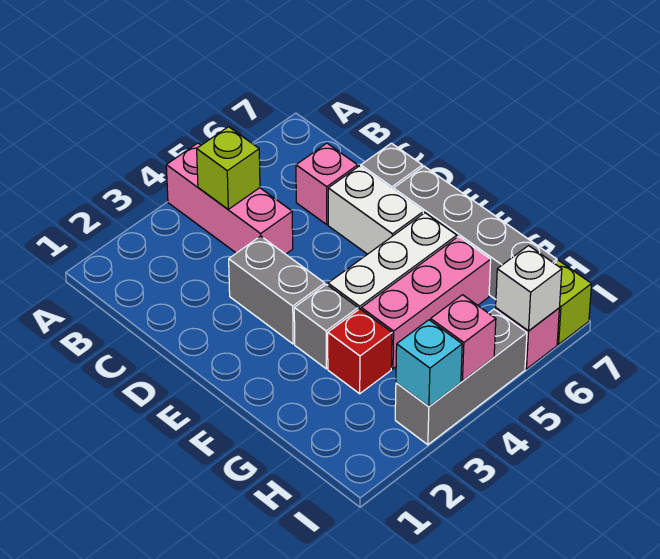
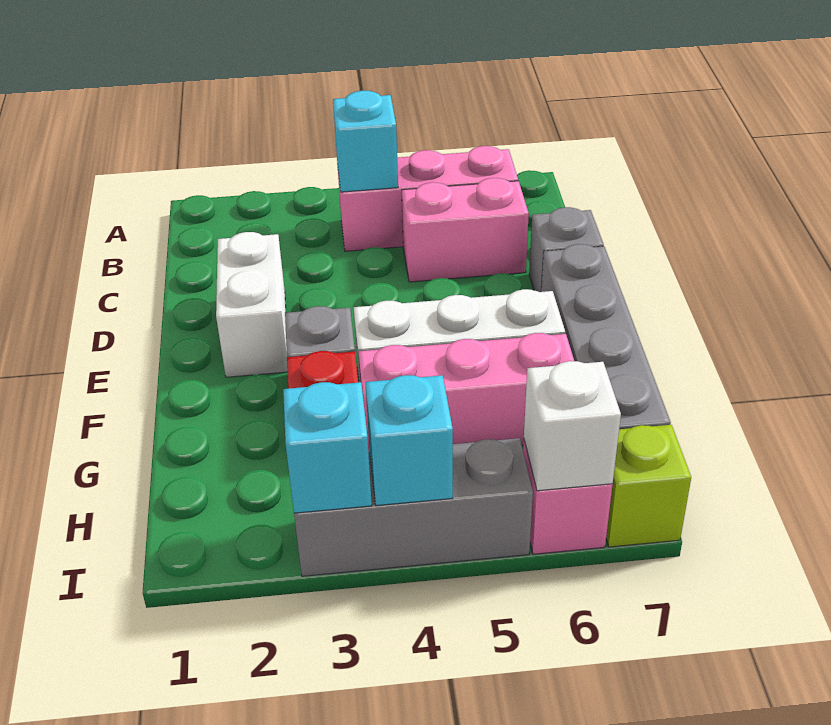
pink brick A4:C4 level 1 -> pink brick B4:B6 level 1
lime brick B4 level 2 -> cyan brick B4 level 2
pink brick C6 level 1 -> pink brick C5:C6 level 1
grey brick D3:E3 level 1 -> none
white brick D6:E6 level 1 -> white brick D2:E2 level 1
pink brick I4 level 2 -> cyan brick I4 level 2

